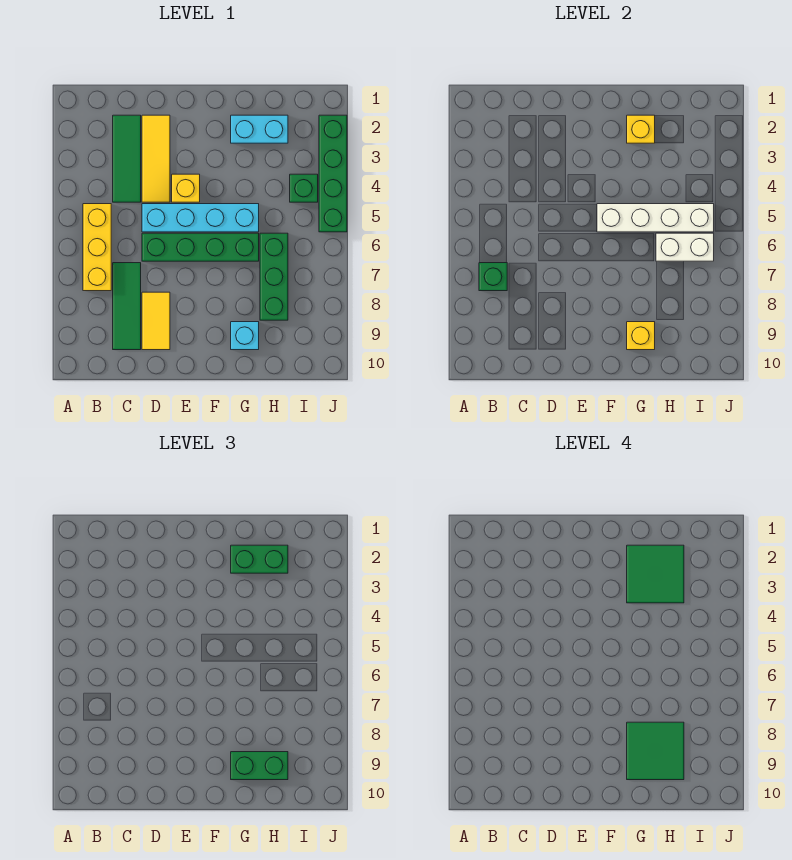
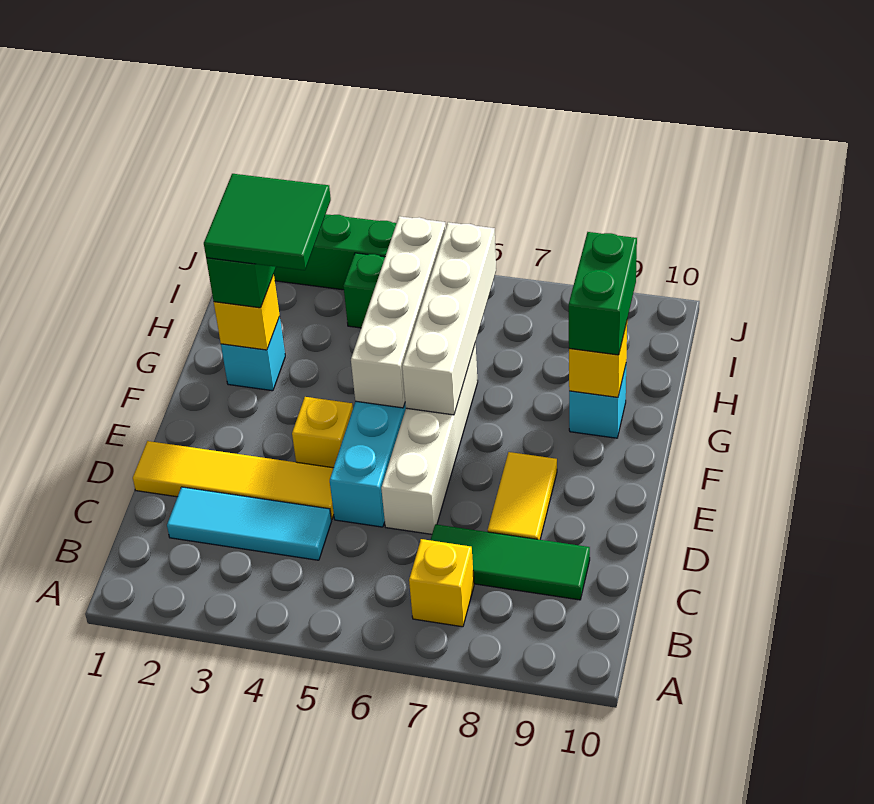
yellow brick B5:B7 level 1 -> yellow brick B7 level 1
green brick B7 level 2 -> none
green tile C2:C4 level 1 -> cyan tile C2:C4 level 1
yellow tile D2:D4 level 1 -> yellow tile D1:D4 level 1
green brick D6:G6 level 1 -> white brick D6:G6 level 1
yellow tile D8:D9 level 1 -> yellow tile D8:E8 level 1
cyan brick G2:H2 level 1 -> cyan brick G2 level 1
green tile G8:H9 level 4 -> none
green brick H6:H8 level 1 -> none
white brick H6:I6 level 2 -> white brick F6:I6 level 2

